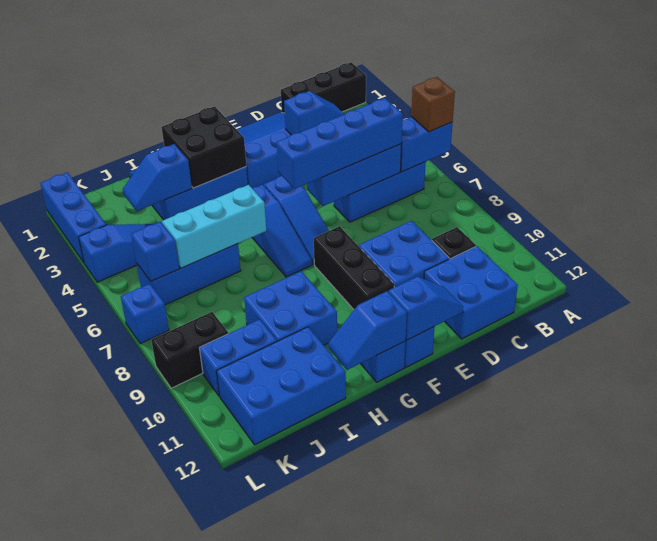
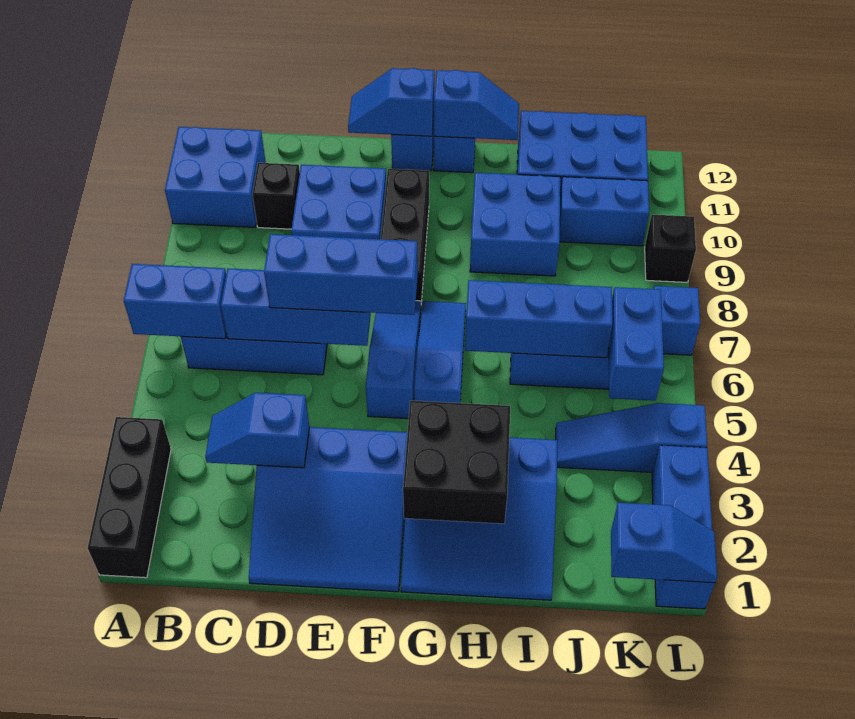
black brick A1:C1 level 1 -> black brick A1:A3 level 1
brown brick A6 level 3 -> none
blue brick C6:F6 level 3 -> blue brick D6:F6 level 3
blue brick C11:D12 level 1 -> blue brick A10:B11 level 1
cyan brick H6:J6 level 2 -> blue brick H6:J6 level 2
blue slope I3:J3 level 2 top I -> blue slope K1:L1 level 2 top K
blue brick K6 level 2 -> blue brick K5:K6 level 2
black brick K9:L9 level 1 -> black brick L9 level 1

